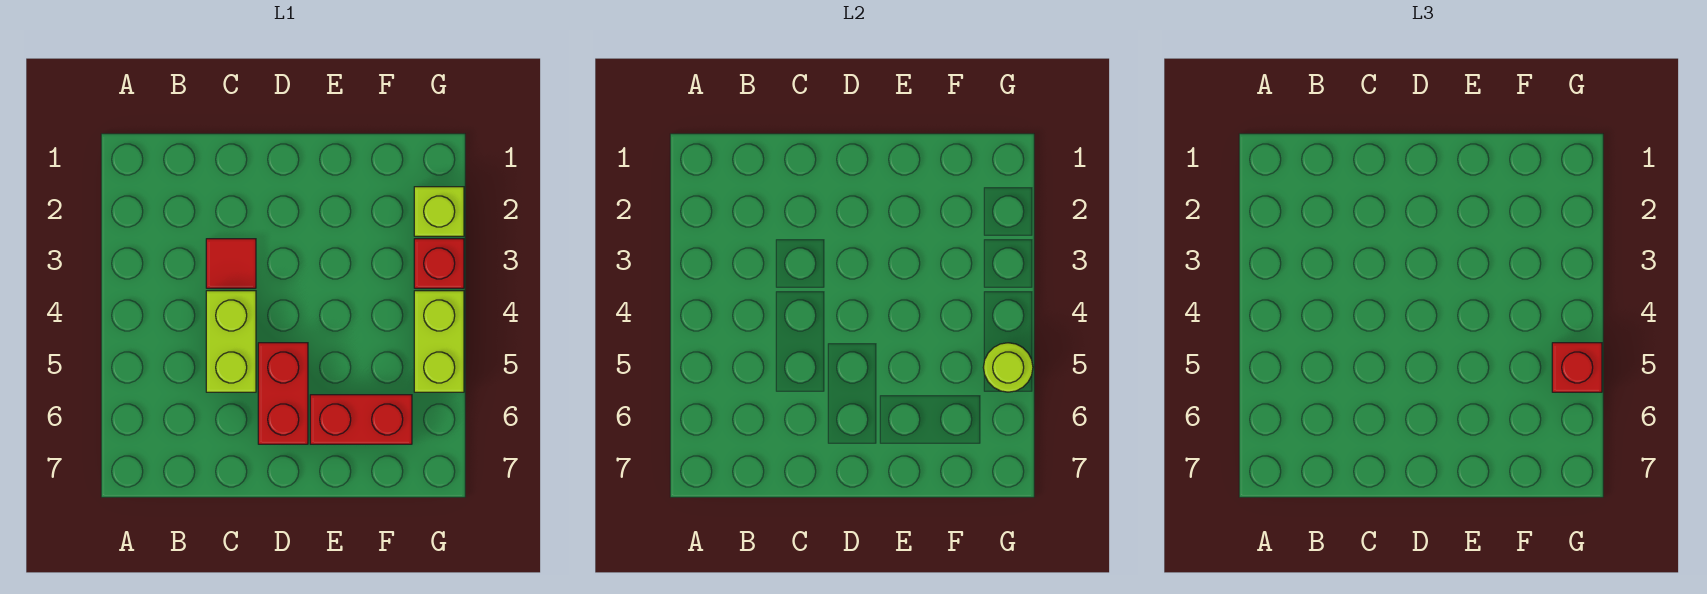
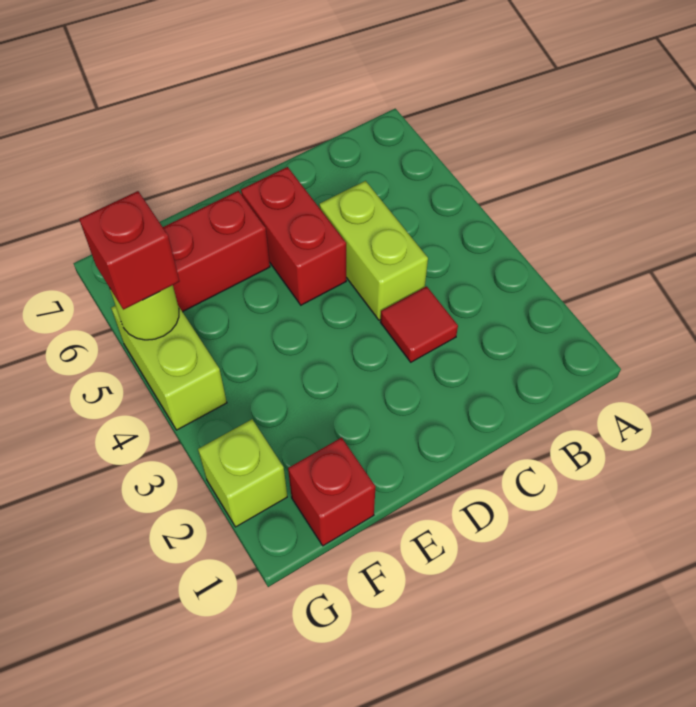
red brick G3 level 1 -> red brick F1 level 1

